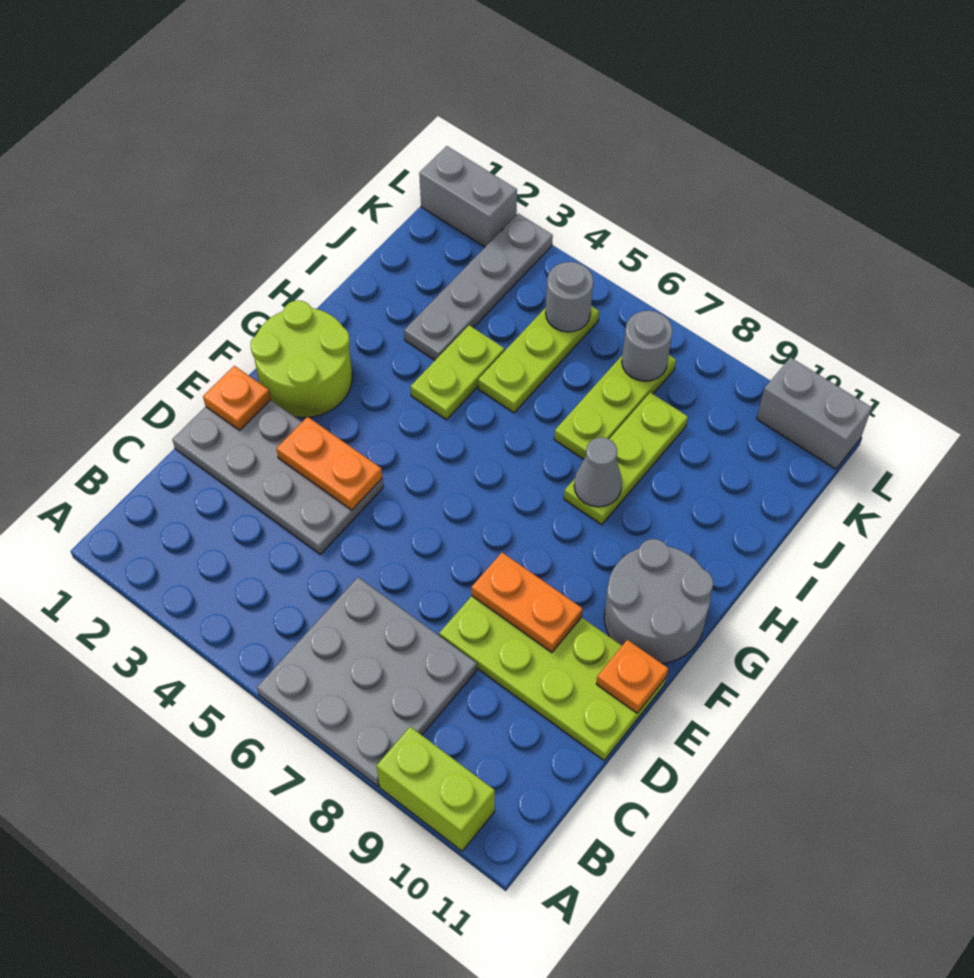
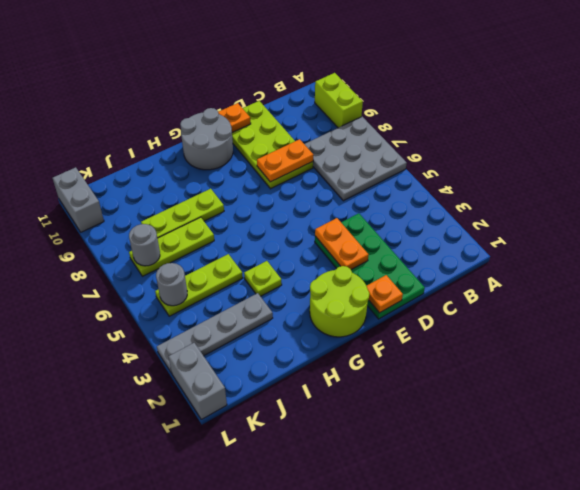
grey plate D1:E4 level 1 -> green plate D1:E4 level 1
orange plate E8:E9 level 2 -> orange plate D8:E8 level 2
lime plate H4:I4 level 1 -> lime plate H4 level 1
grey cone H8 level 2 -> none

